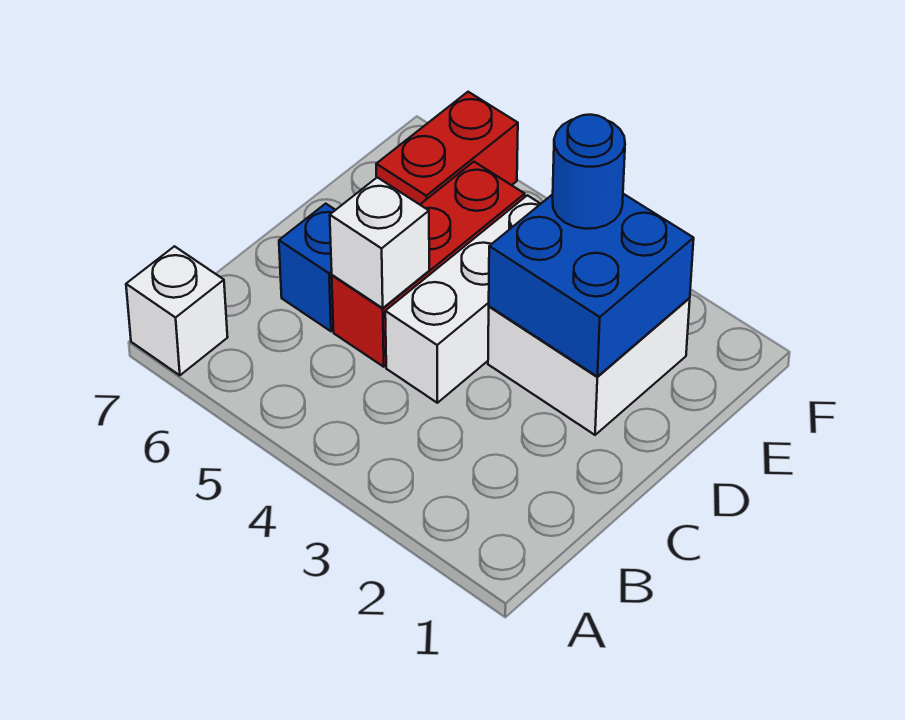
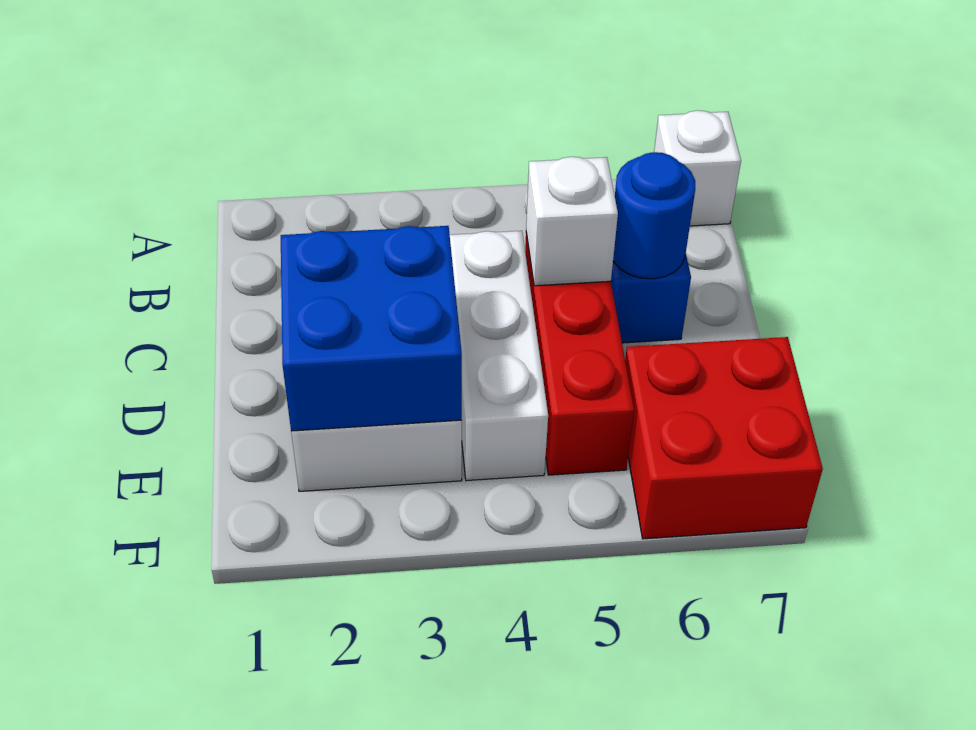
blue round brick E3 level 3 -> blue round brick C6 level 2
red brick E6:F6 level 1 -> red brick E6:F7 level 1

